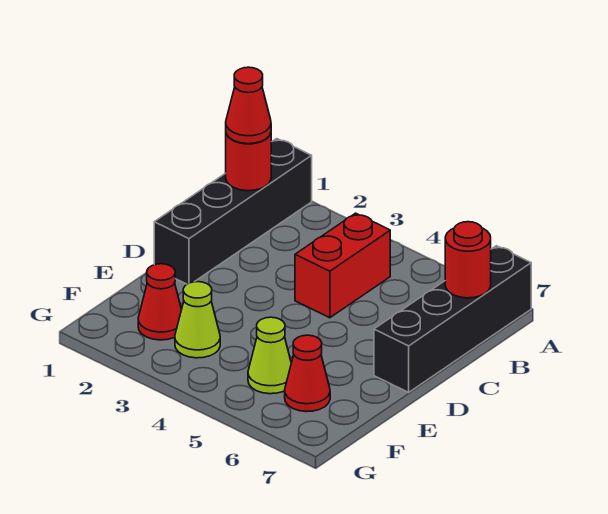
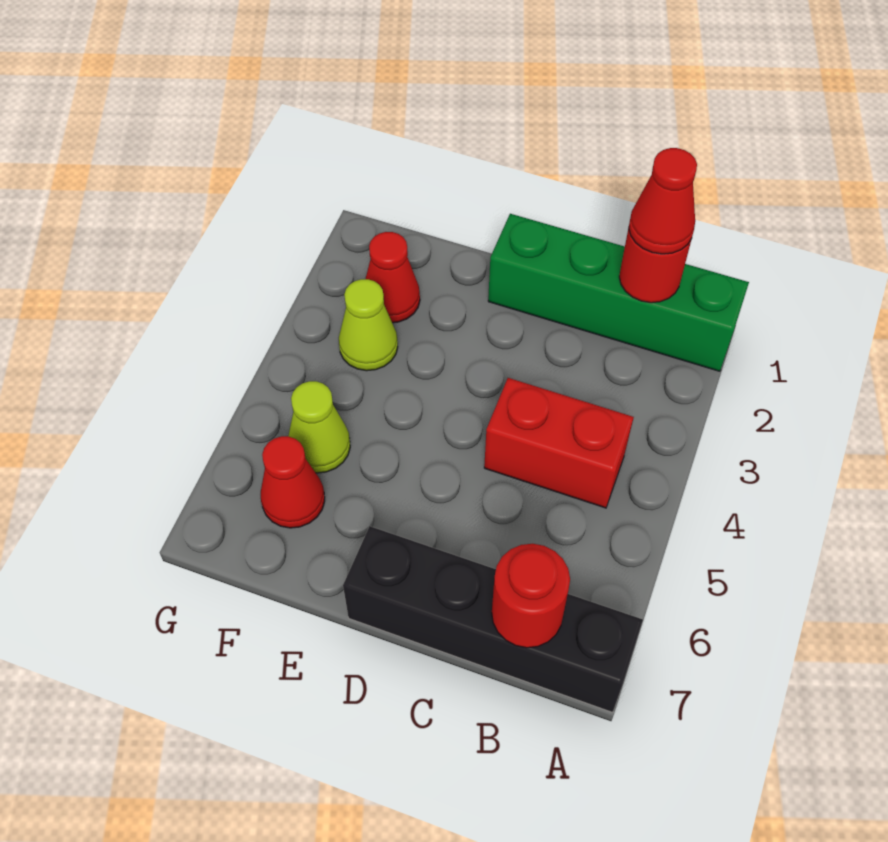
black brick A1:D1 level 1 -> green brick A1:D1 level 1

